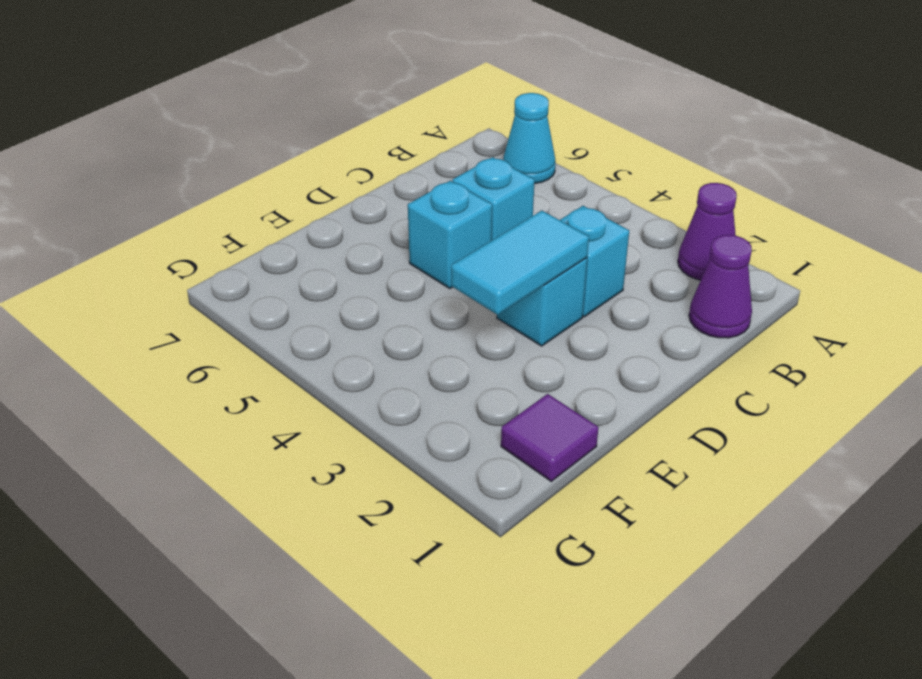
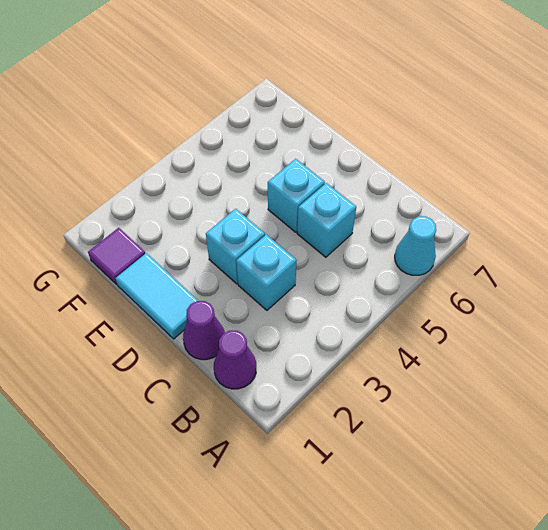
purple cone A2 level 1 -> purple cone C1 level 1
cyan tile D3:E3 level 2 -> cyan tile D1:E1 level 1

